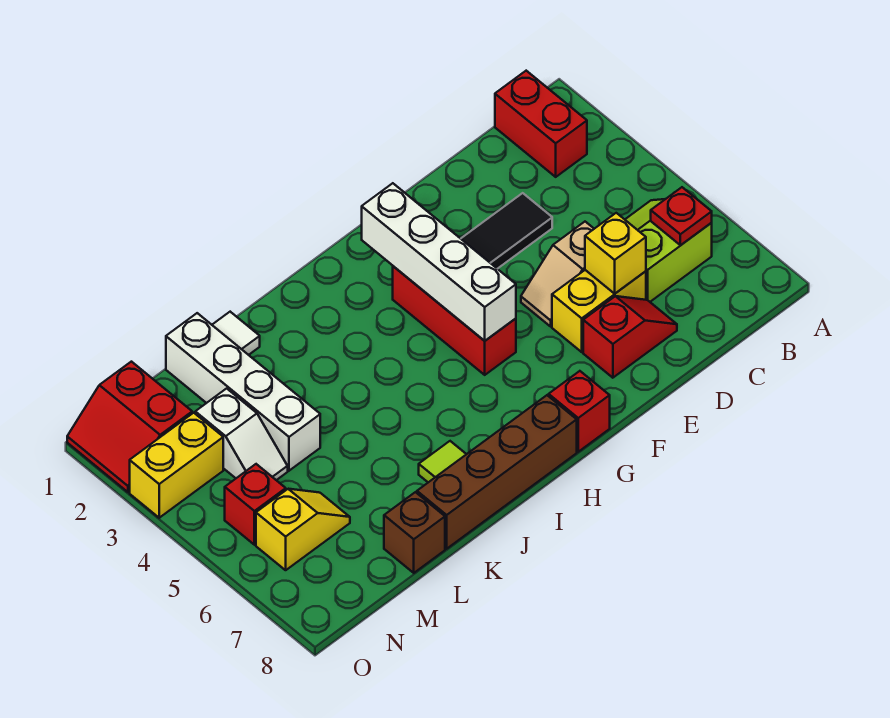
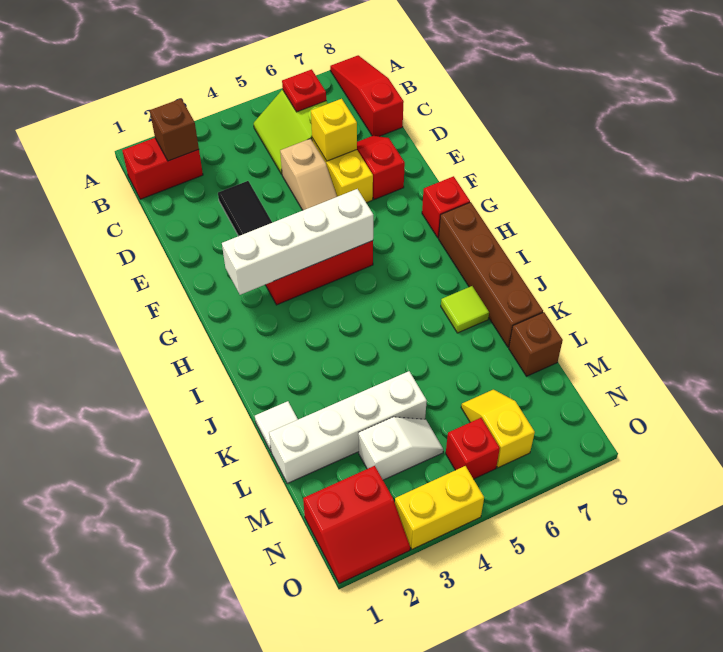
none -> red slope A8:C8 level 1 top C
none -> brown brick B2 level 2
yellow brick N3:O3 level 1 -> yellow brick O3:O4 level 1

